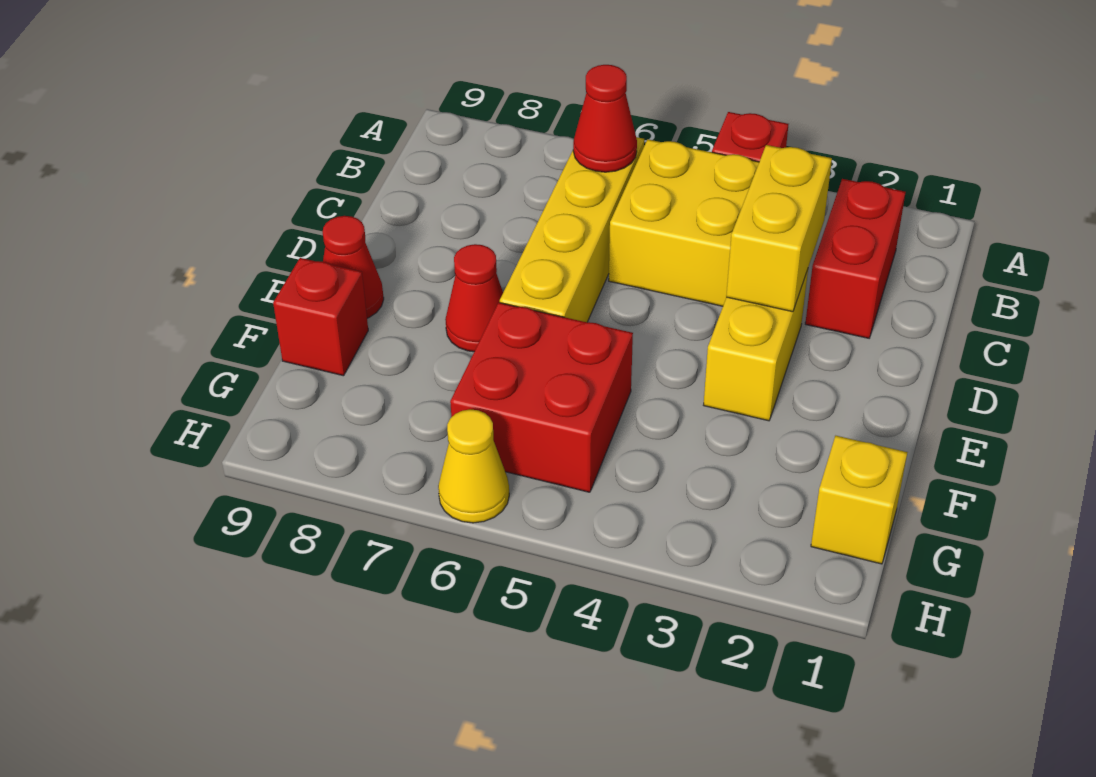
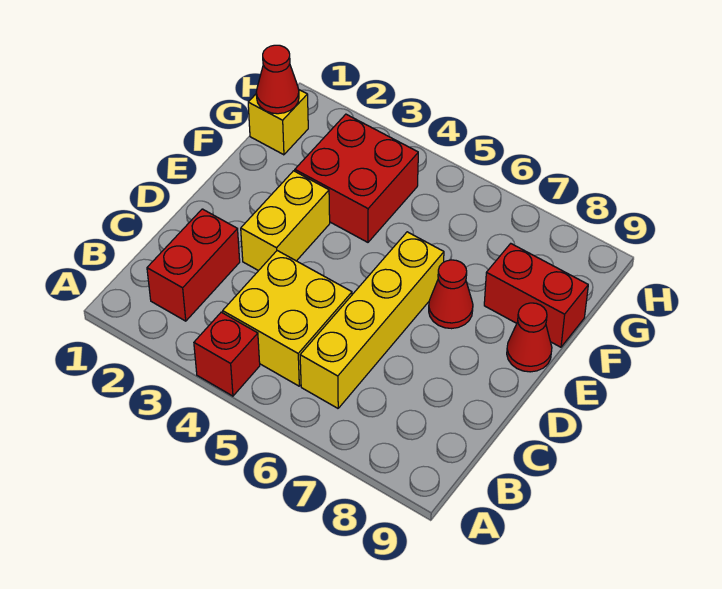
red cone B6 level 2 -> red cone G1 level 2
yellow brick C3:D3 level 2 -> none
red brick F5:G6 level 1 -> red brick F3:G4 level 1
red brick F9 level 1 -> red brick F8:F9 level 1
yellow cone H6 level 1 -> none

